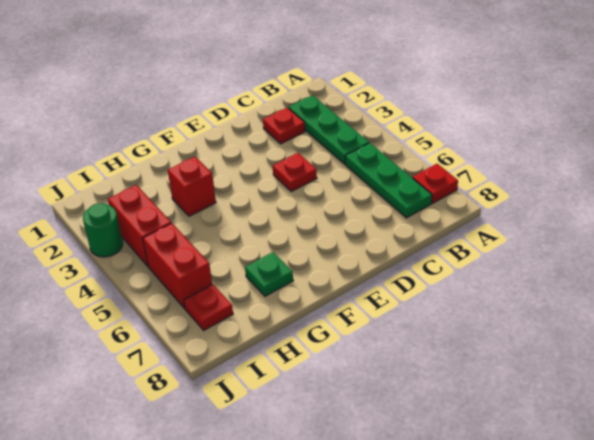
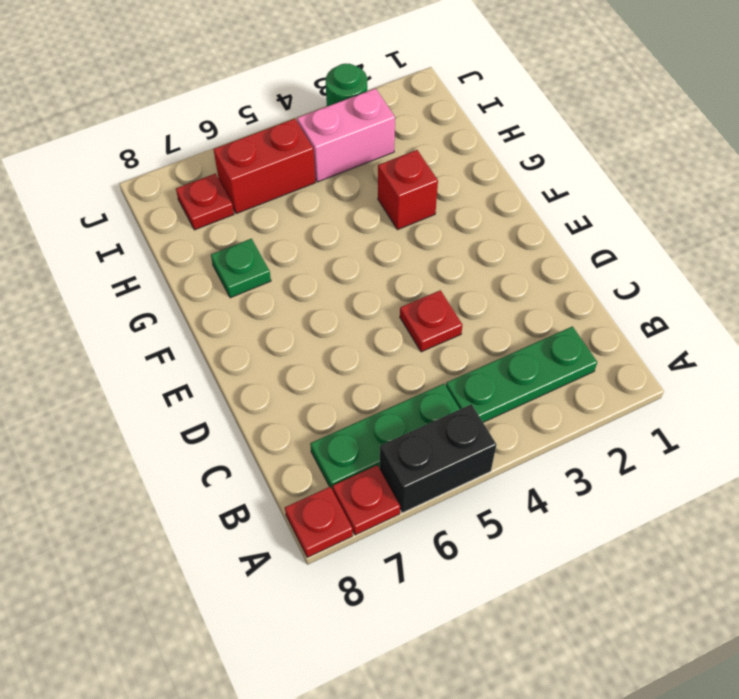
none -> black brick A5:A6 level 1
red plate C2 level 1 -> red plate A8 level 1
red brick I3:I4 level 1 -> pink brick I3:I4 level 1

